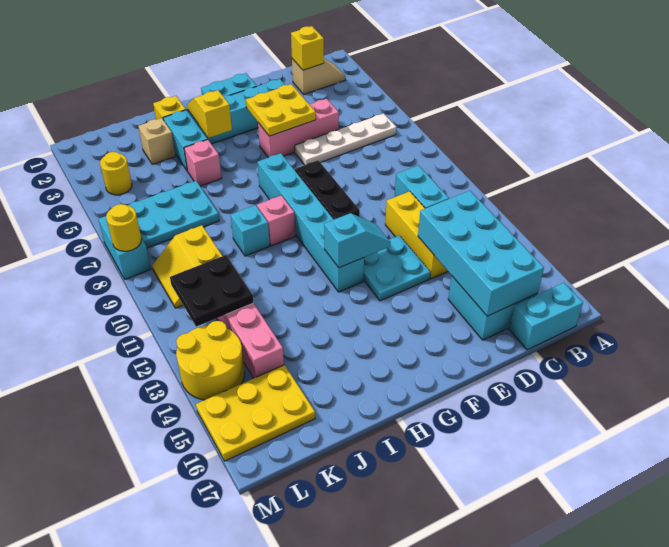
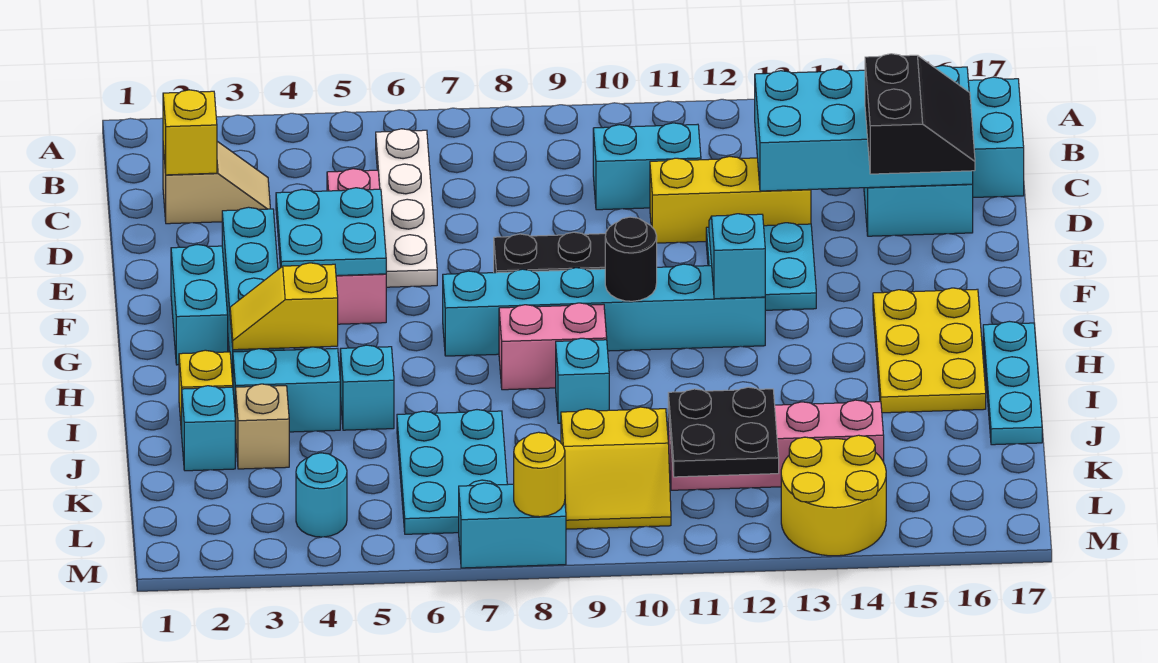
tan slope B2:C2 level 1 top C -> tan slope C2:C3 level 1 top 2
none -> black slope D15:E16 level 3 top 15
yellow plate E4:F5 level 2 -> cyan plate E4:F5 level 2
none -> black round brick G10 level 2
pink brick H9 level 1 -> pink brick H8:H9 level 1
none -> cyan plate H17:J17 level 1
pink brick I5 level 1 -> cyan brick I5 level 1
none -> cyan brick J2 level 1
yellow plate K15:M16 level 1 -> yellow plate G15:I16 level 1
yellow round brick L4 level 1 -> cyan round brick L4 level 1

